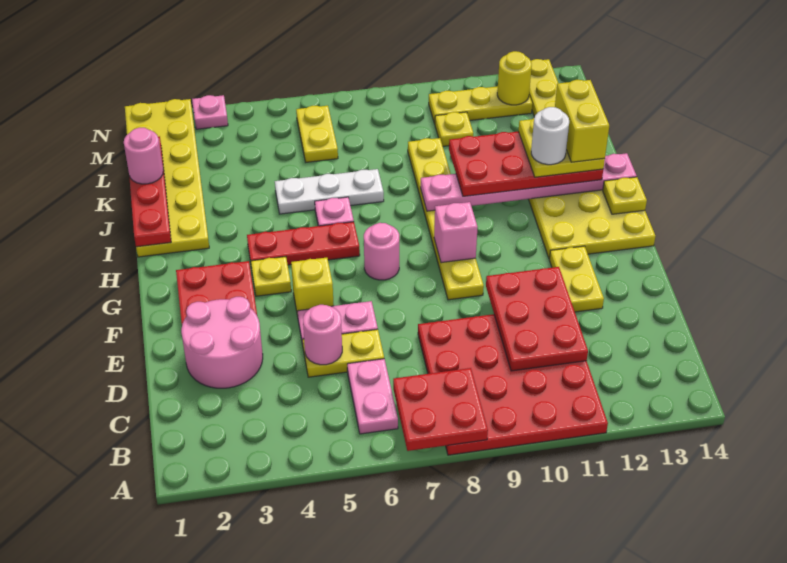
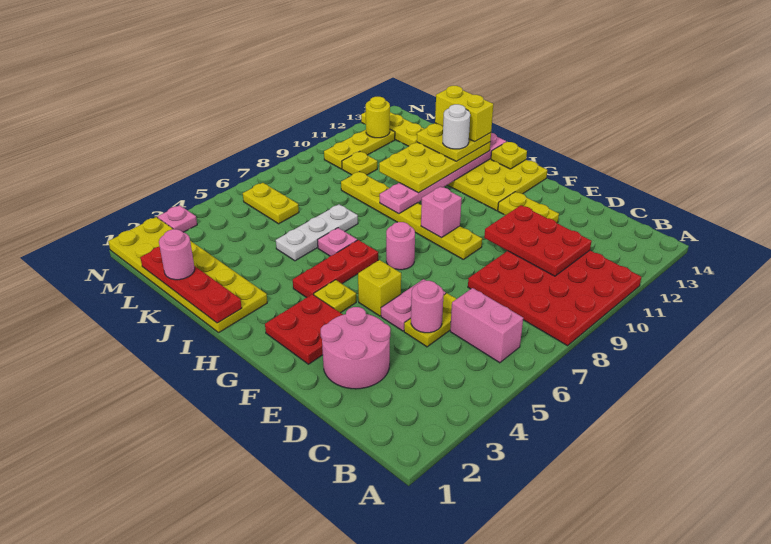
red plate A7:B8 level 2 -> none
pink plate B6:C6 level 1 -> pink brick B6:C6 level 1
red plate I10:J13 level 3 -> yellow plate I10:J13 level 3

